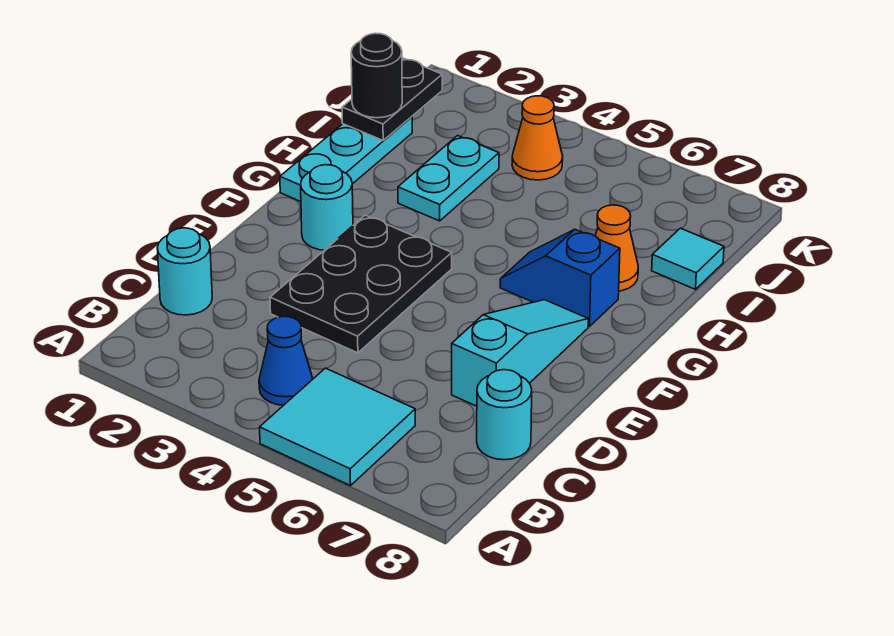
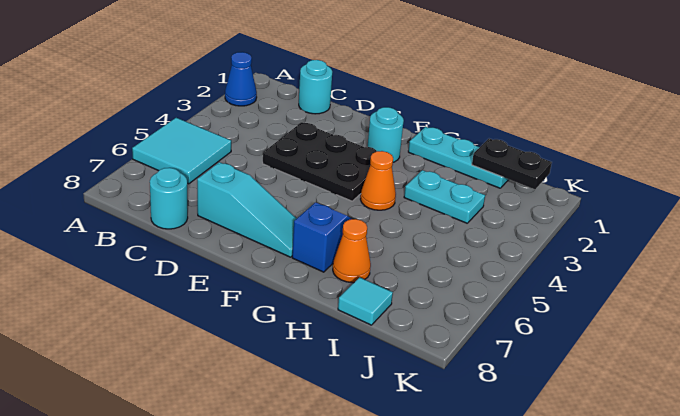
blue cone B4 level 1 -> blue cone A2 level 1
black round brick I1 level 3 -> none
orange cone J4 level 1 -> orange cone G4 level 1

